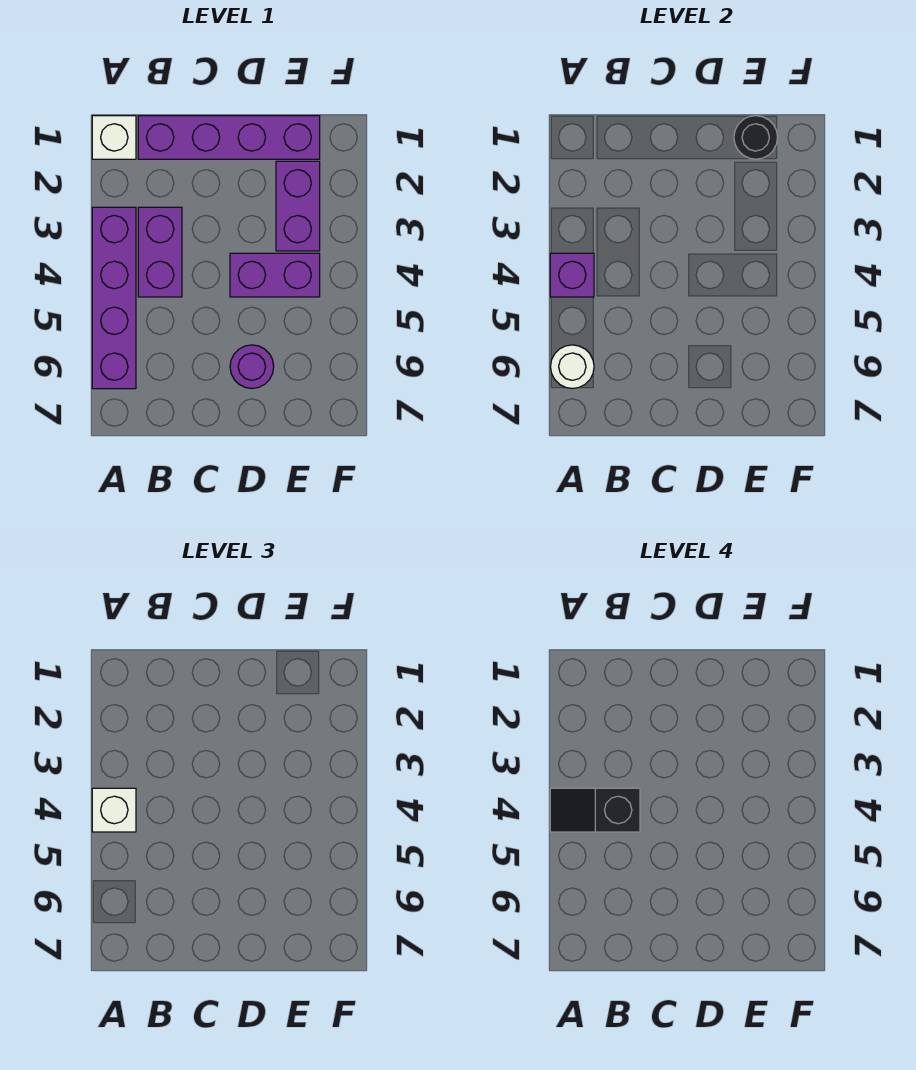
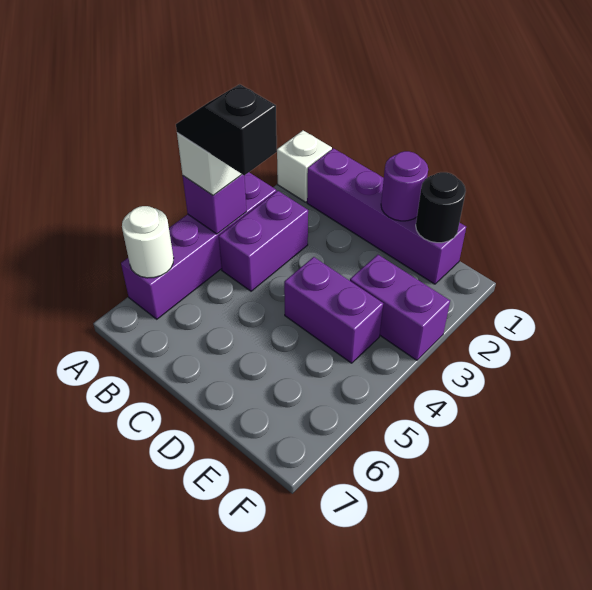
purple round brick D6 level 1 -> purple round brick D1 level 2
purple brick E2:E3 level 1 -> purple brick E3:F3 level 1

